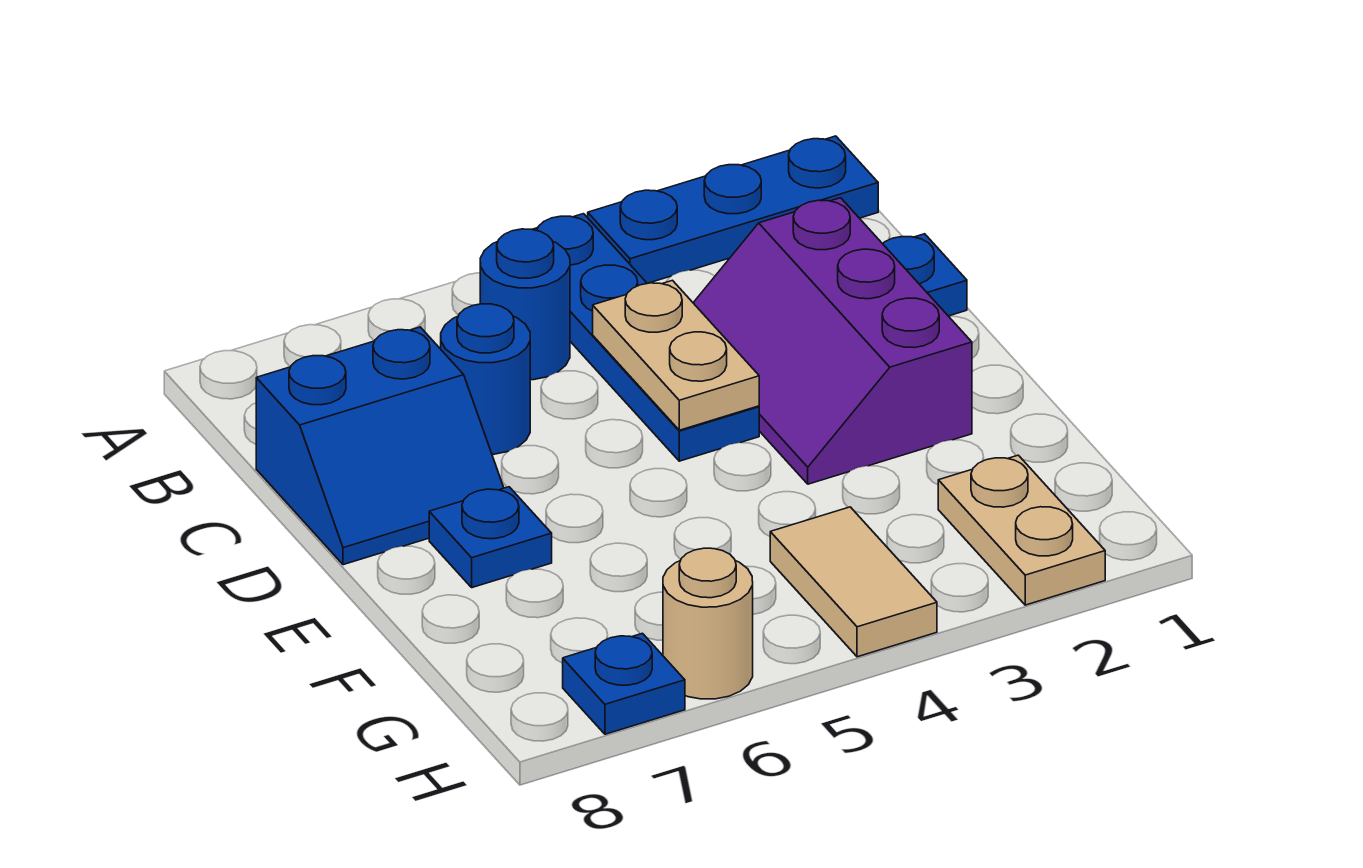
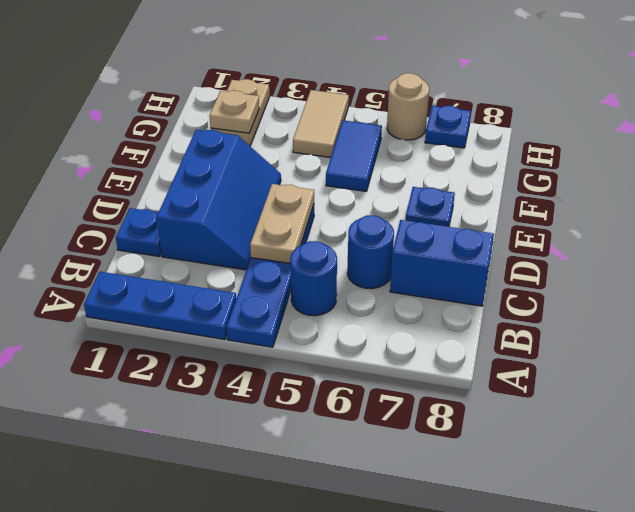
purple slope C2:E3 level 1 top 2 -> blue slope C2:E3 level 1 top 2
none -> blue tile F5:G5 level 1
none -> tan plate G2 level 2

